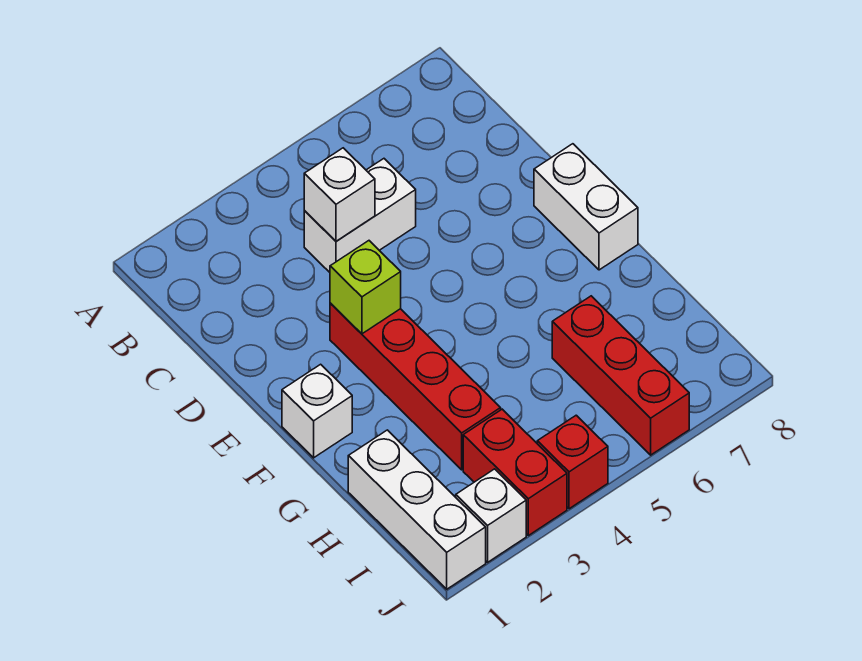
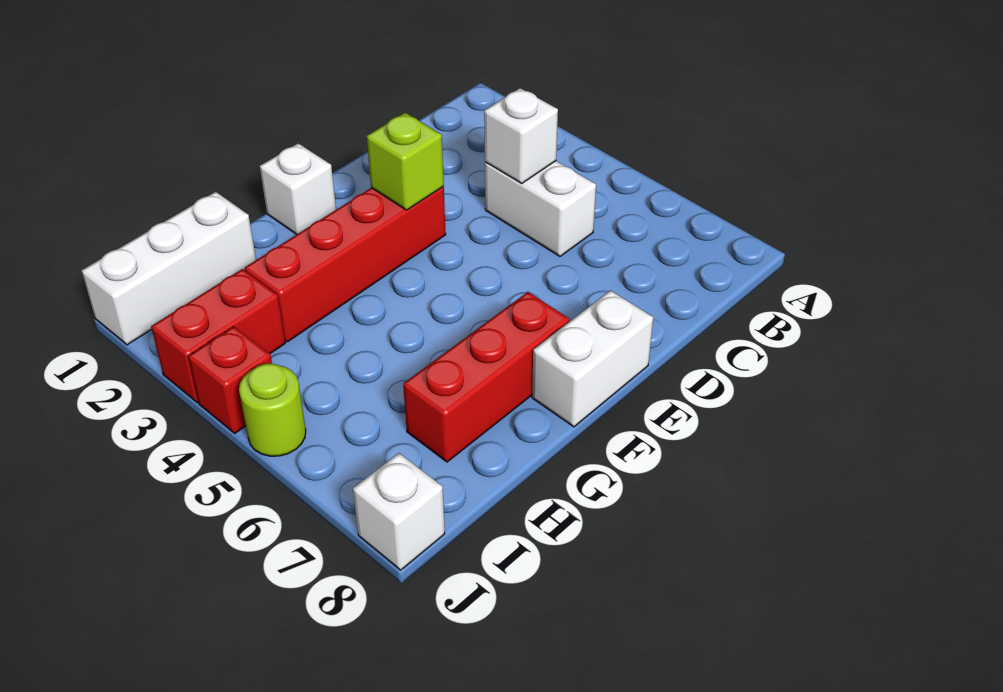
red brick H6:J6 level 1 -> red brick F7:H7 level 1
white brick J2 level 1 -> white brick J8 level 1
none -> lime round brick J5 level 1

